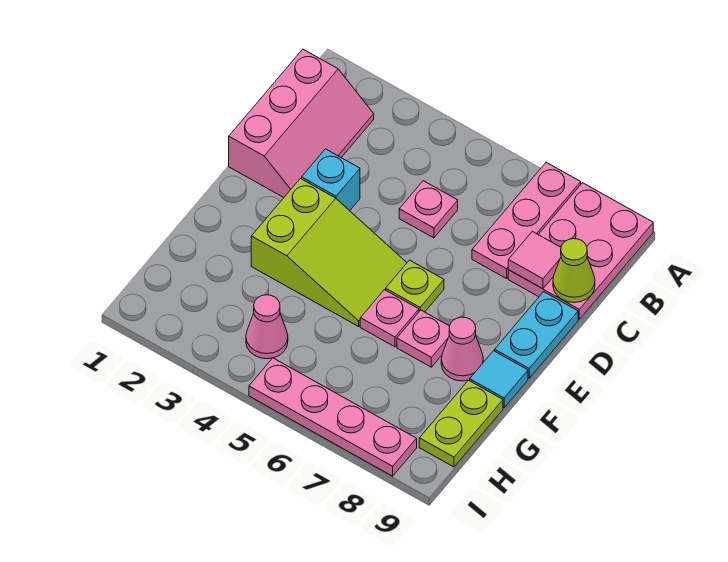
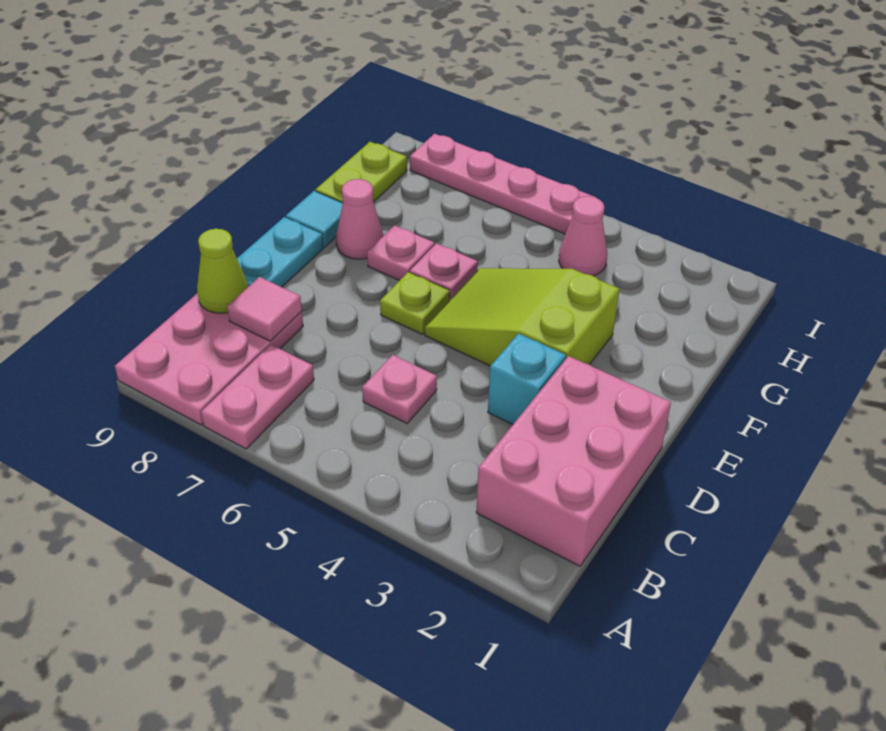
pink plate A7:C7 level 1 -> pink plate A7:B7 level 1
pink slope B1:D2 level 1 top 1 -> pink brick B1:D2 level 1

